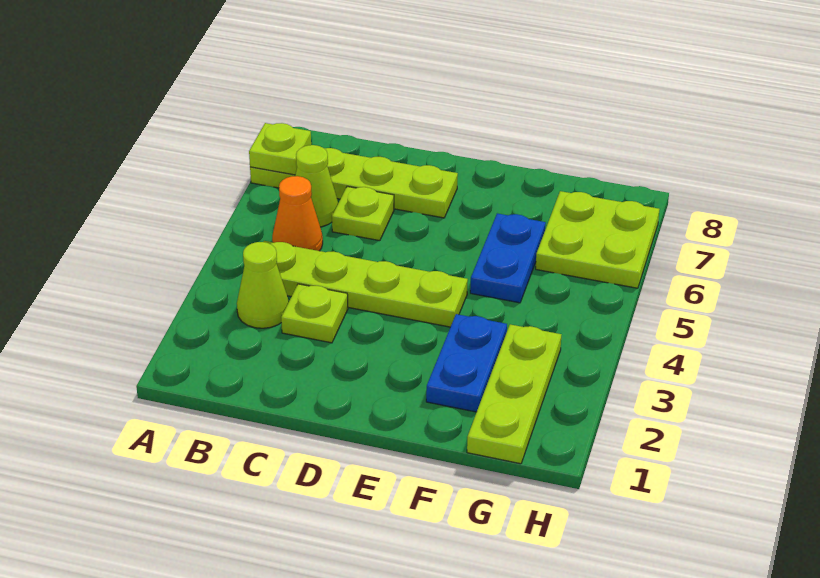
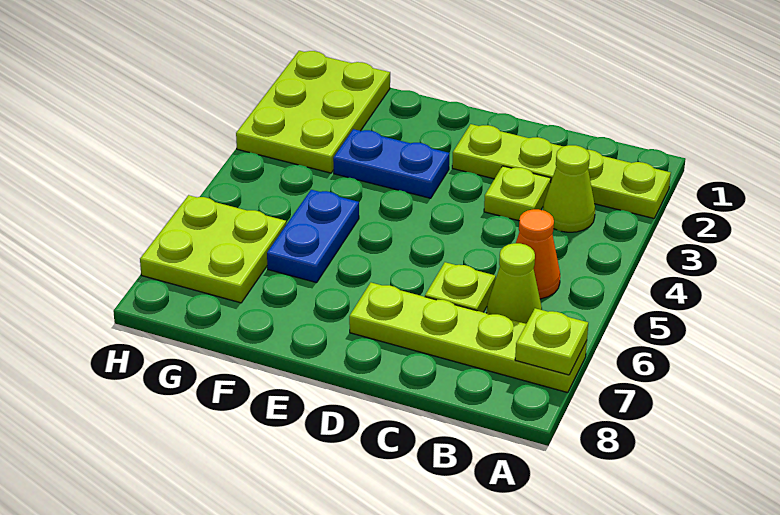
lime plate B4:E4 level 1 -> lime plate A2:D2 level 1
blue plate F2:F3 level 1 -> blue plate E3:F3 level 1
lime plate G1:G3 level 1 -> lime plate G1:H3 level 1

